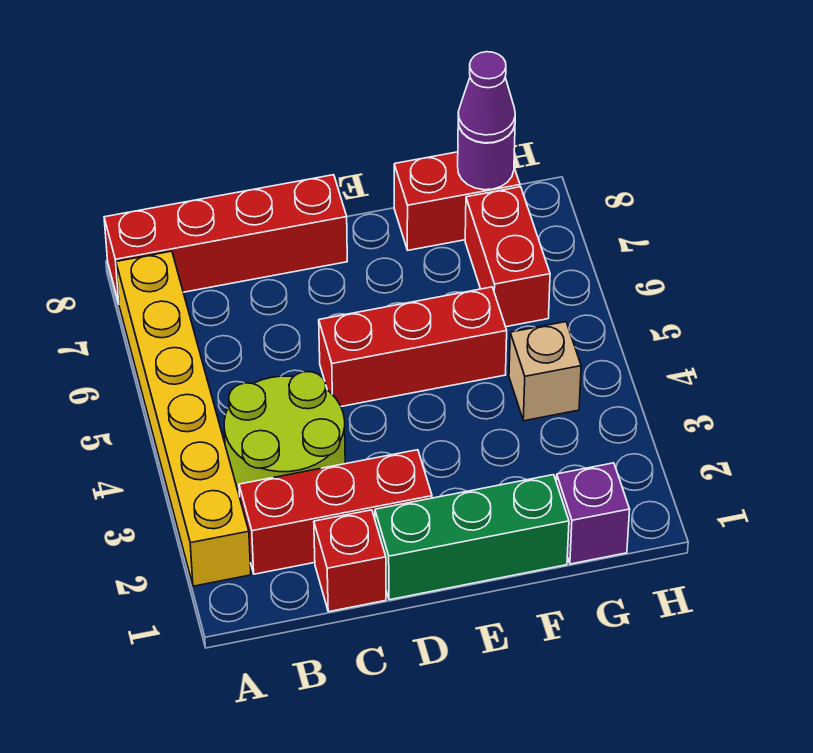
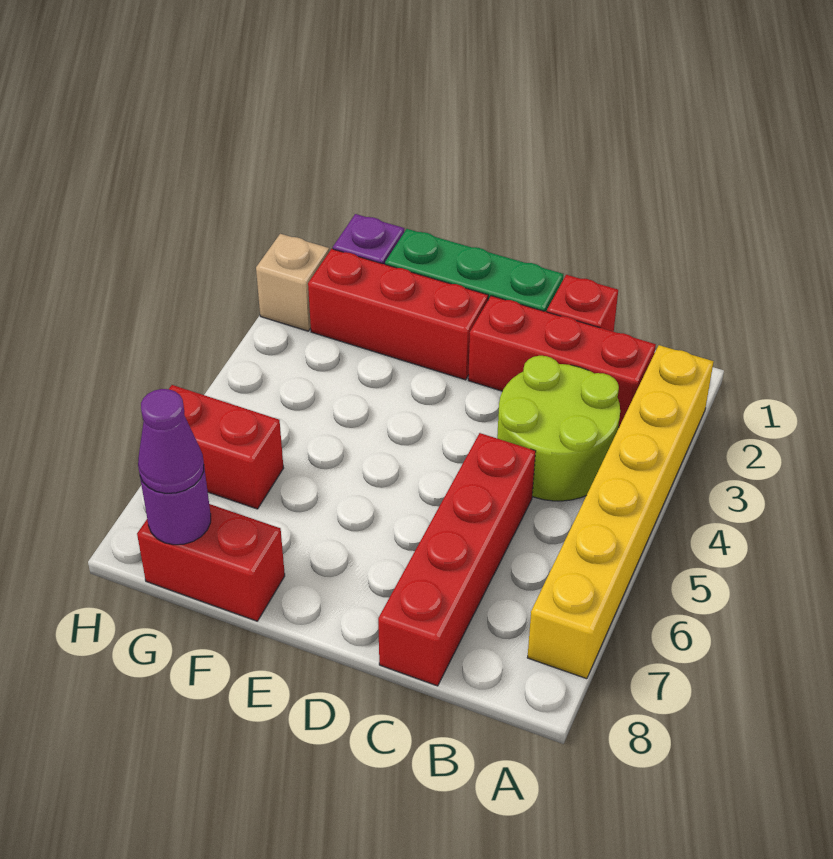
red brick A8:D8 level 1 -> red brick C5:C8 level 1
red brick D5:F5 level 1 -> red brick E2:G2 level 1
tan brick G4 level 1 -> tan brick H2 level 1
red brick G6:G7 level 1 -> red brick G6:H6 level 1

